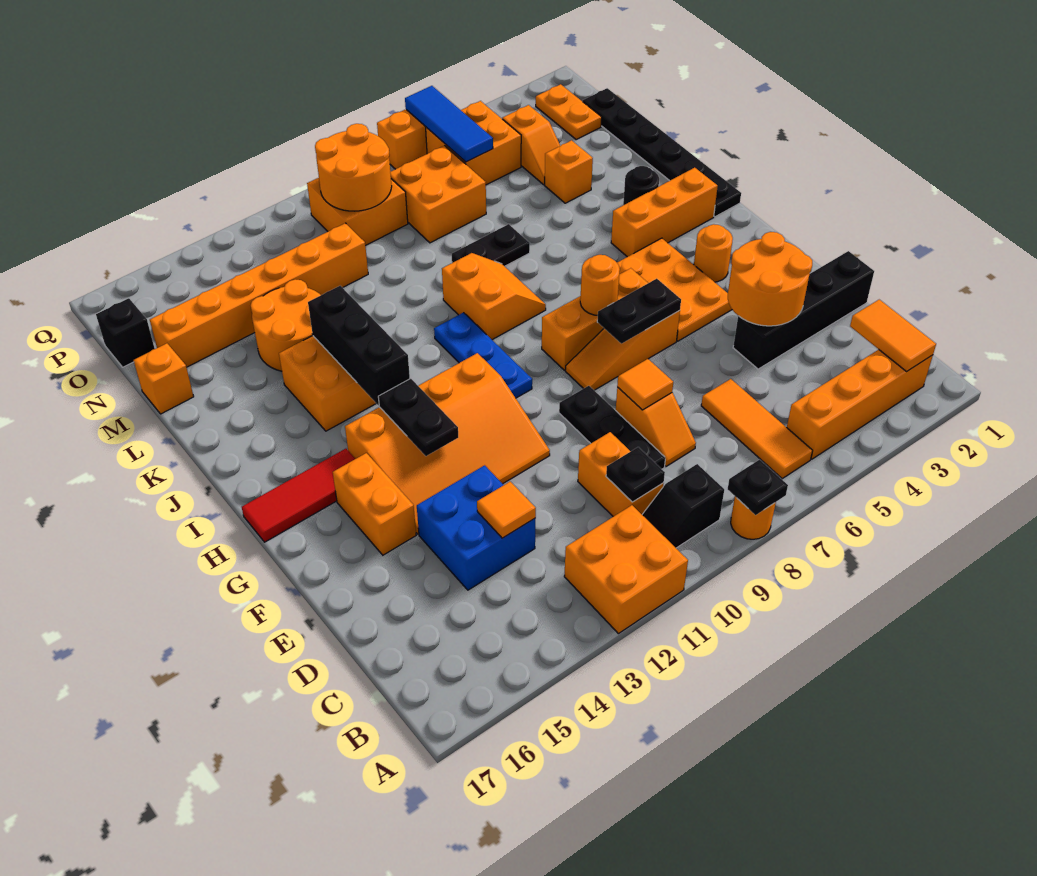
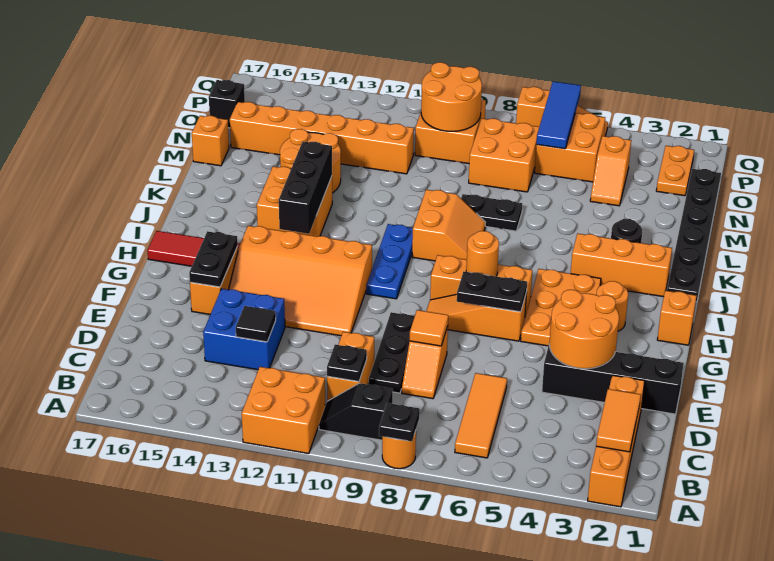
orange brick B2:B5 level 1 -> orange brick A2:D2 level 1
orange tile D13 level 2 -> black tile D13 level 2
black plate G13:H13 level 2 -> black plate F15:G15 level 2
orange brick M4 level 1 -> orange brick H1 level 1

